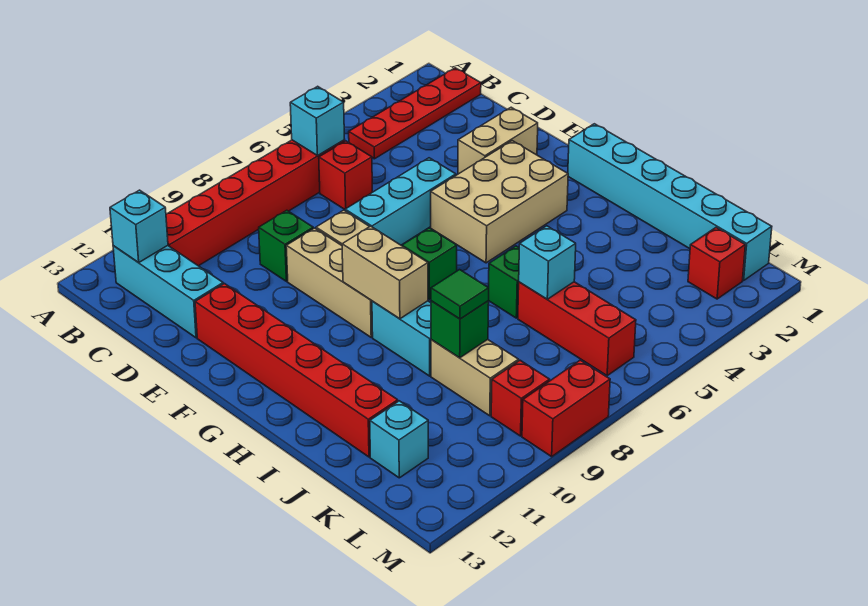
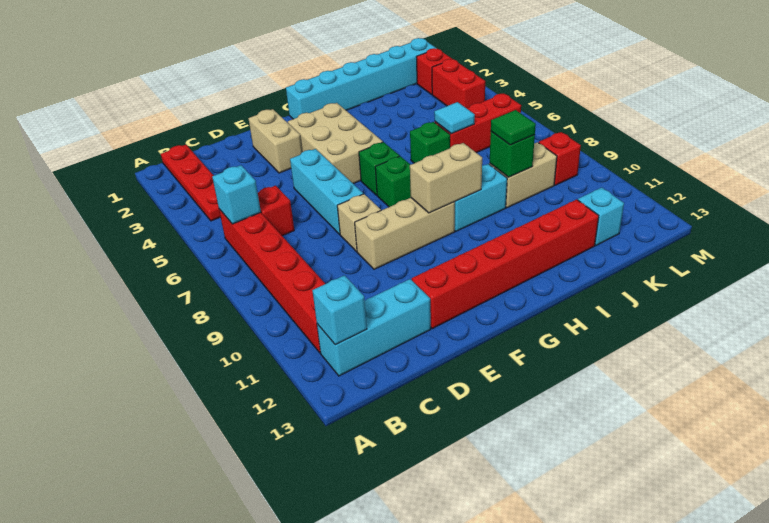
green brick D9 level 1 -> green brick G6 level 1
cyan brick J6 level 2 -> cyan tile J6 level 2
red brick M8:M9 level 1 -> red brick L3:L4 level 1

